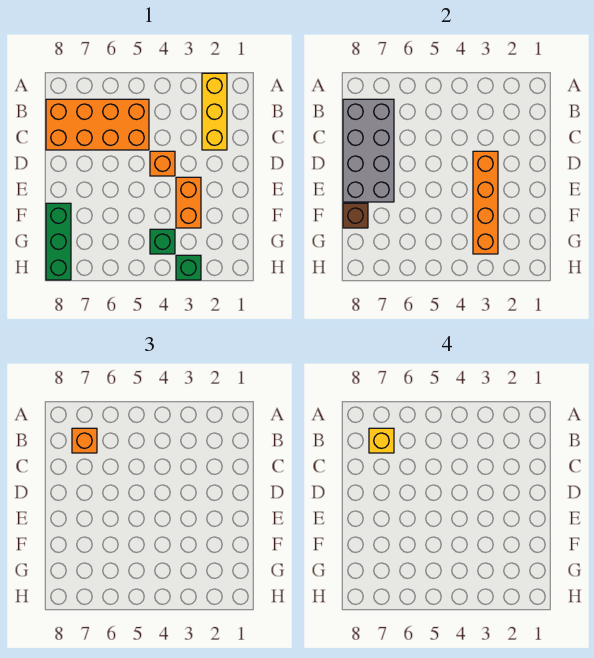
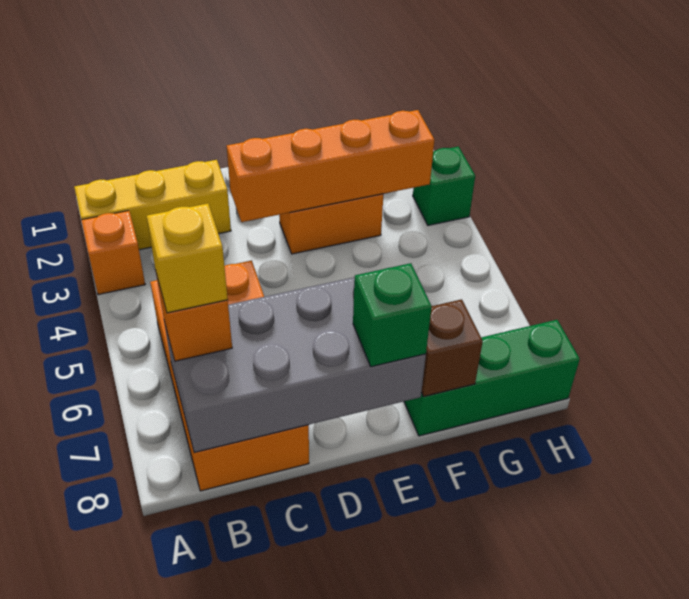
orange brick D4 level 1 -> orange brick A3 level 1
green brick G4 level 1 -> green brick E8 level 3

